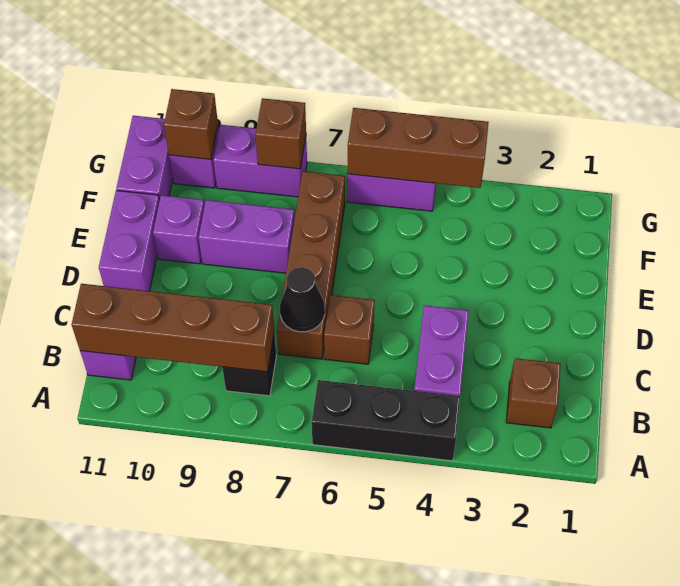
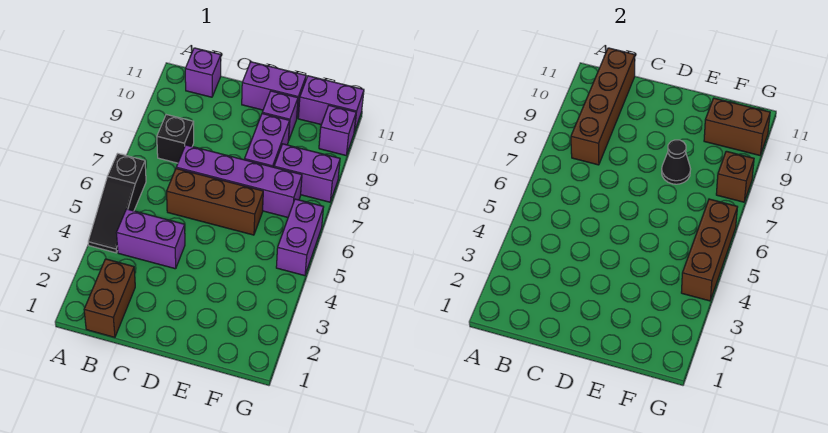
black brick A4:A6 level 1 -> black slope A4:A6 level 1 top 6
brown brick B2 level 1 -> brown brick B1:B2 level 1
brown brick C6 level 1 -> brown brick C6:E6 level 1
brown brick C7:F7 level 1 -> purple brick C7:F7 level 1
black cone C7 level 2 -> black cone E8 level 2
purple brick G8:G9 level 1 -> purple brick F8:G8 level 1
brown brick G10 level 2 -> brown brick F10:G10 level 2

